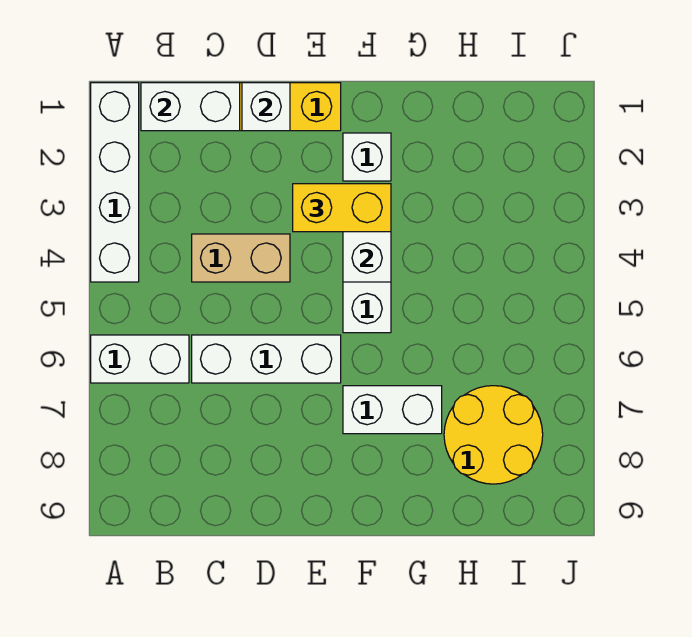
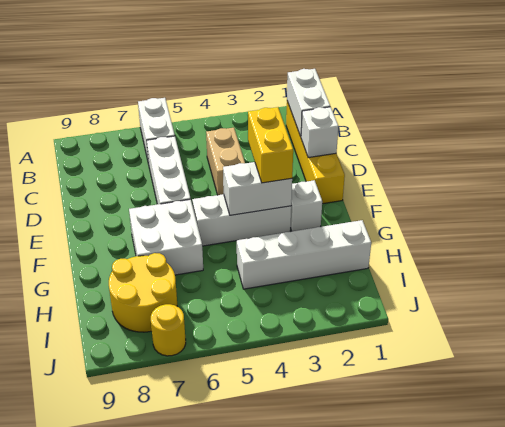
white brick A1:A4 level 1 -> white brick H1:H4 level 1
white brick F7:G7 level 1 -> white brick F6:G7 level 1
none -> yellow round brick J7 level 1

